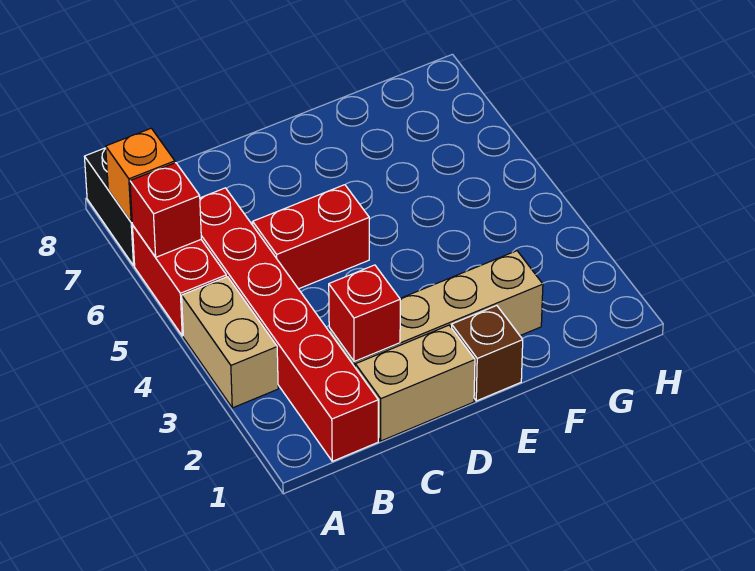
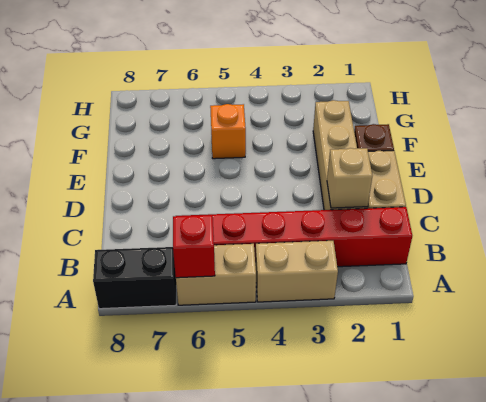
red brick A5:A6 level 1 -> tan brick A5:A6 level 1
orange brick A7 level 2 -> orange brick F5 level 1
red brick C2 level 2 -> tan brick C2 level 2
red brick C5:D5 level 1 -> none

